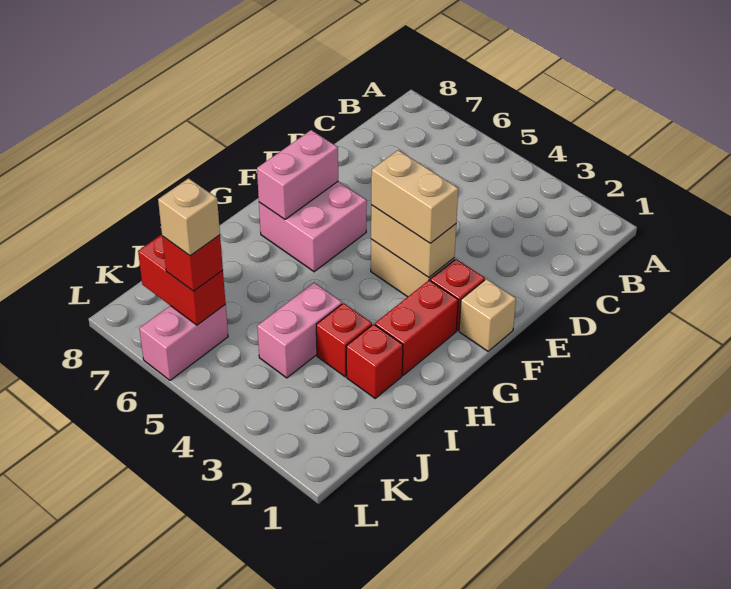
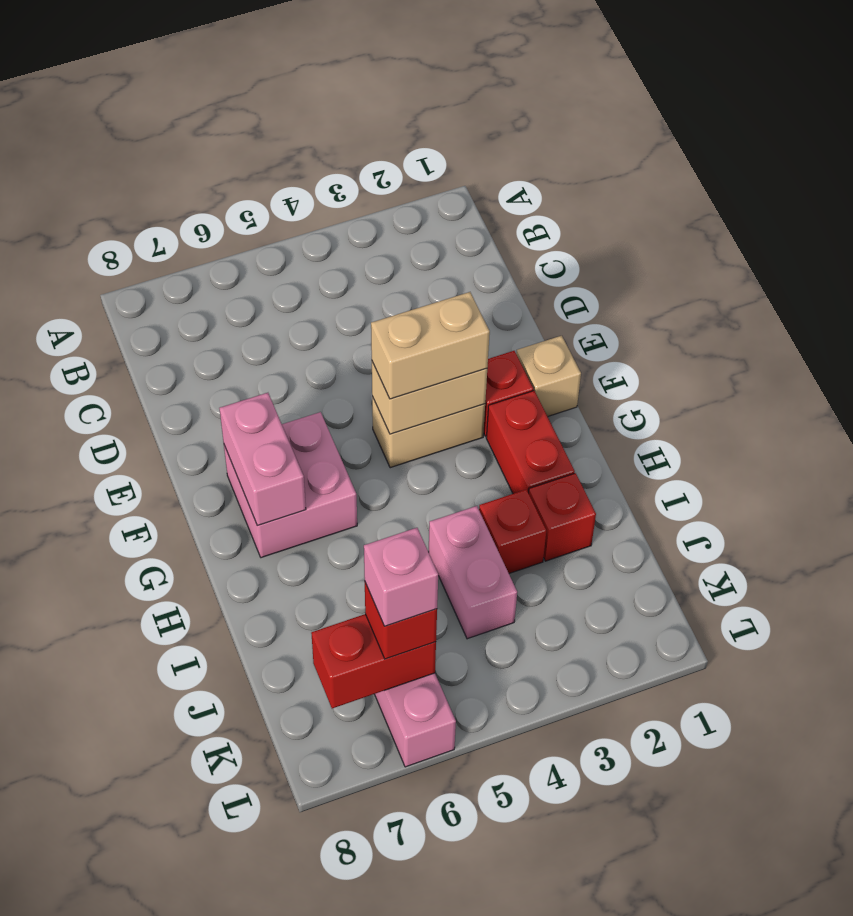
tan brick K6 level 4 -> pink brick K6 level 4

